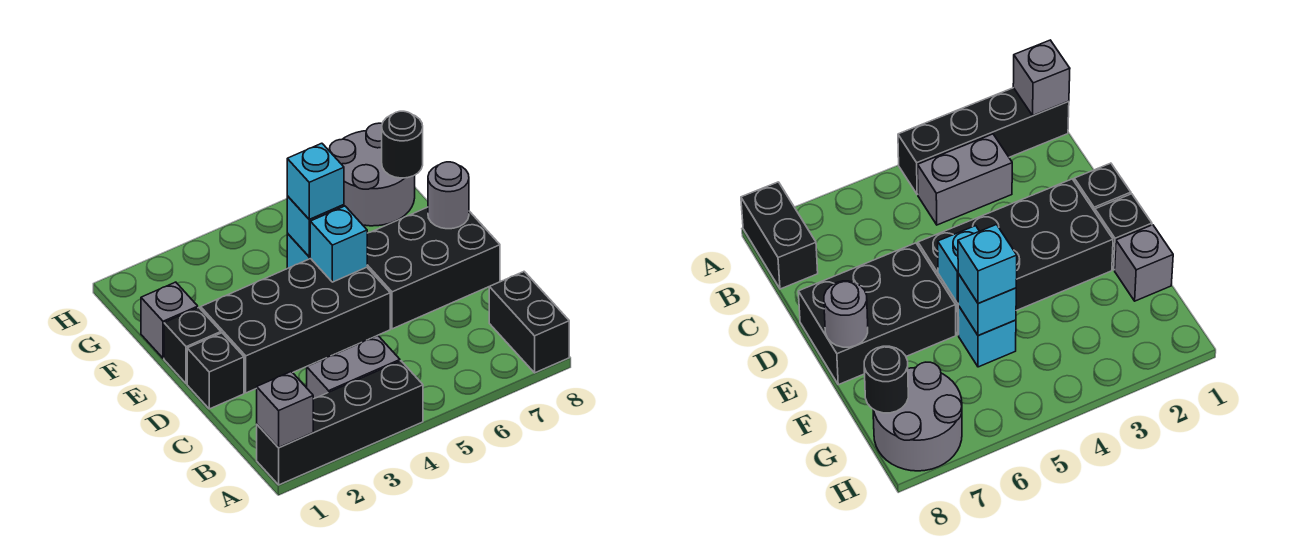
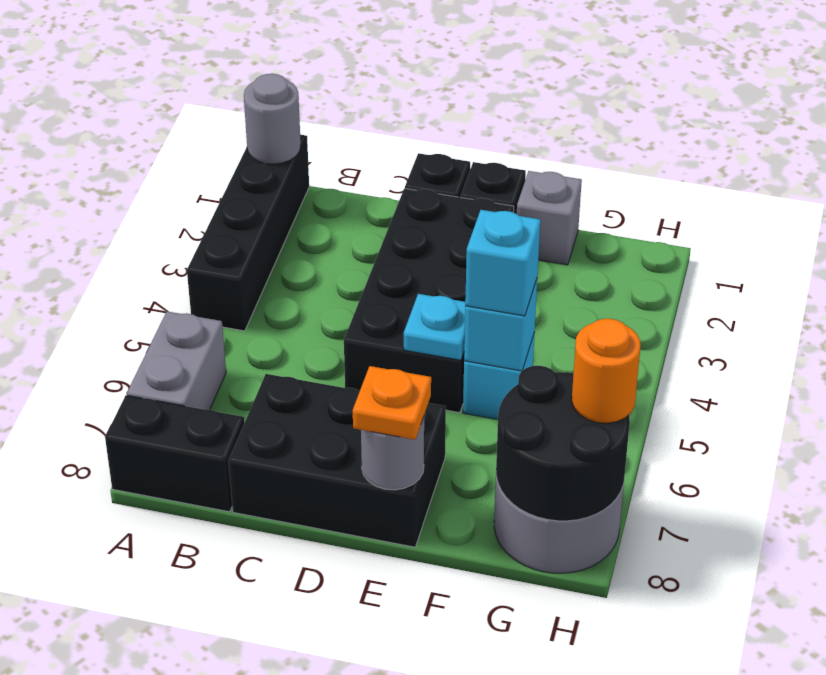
grey brick A1 level 2 -> grey round brick A1 level 2
grey brick B3:B4 level 1 -> grey brick A6:A7 level 1
black brick D6:E8 level 1 -> black brick C7:E8 level 1
cyan brick E5 level 2 -> cyan plate E5 level 2
none -> orange plate E8 level 3
black round brick G8 level 2 -> black round brick G7:H8 level 2
none -> orange round brick H7 level 3

